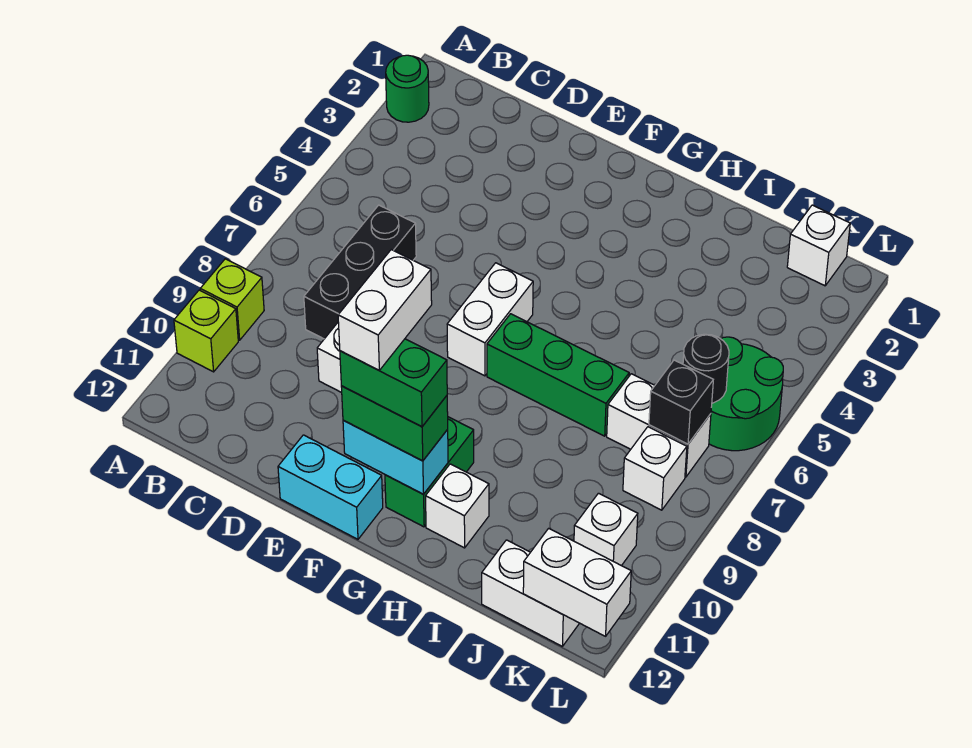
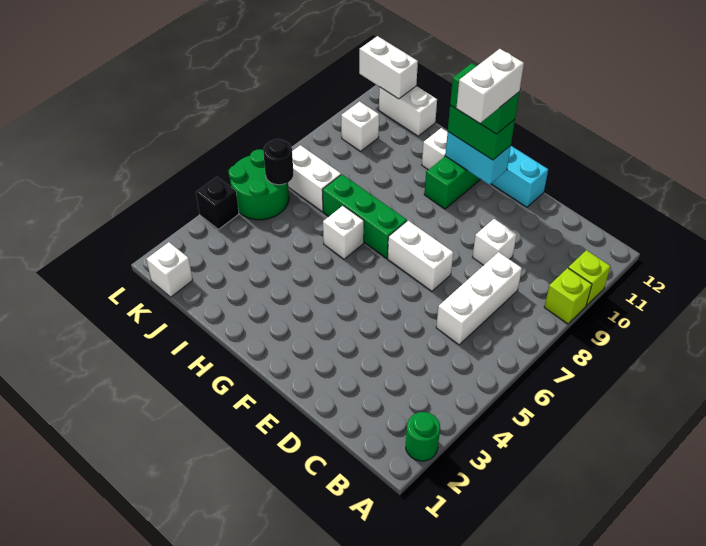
black brick C6:C8 level 1 -> white brick C6:C8 level 1
white brick F6:F7 level 1 -> white brick E7:F7 level 1
black brick K7 level 2 -> black brick L4 level 1
white brick K8 level 1 -> white brick H6 level 1

